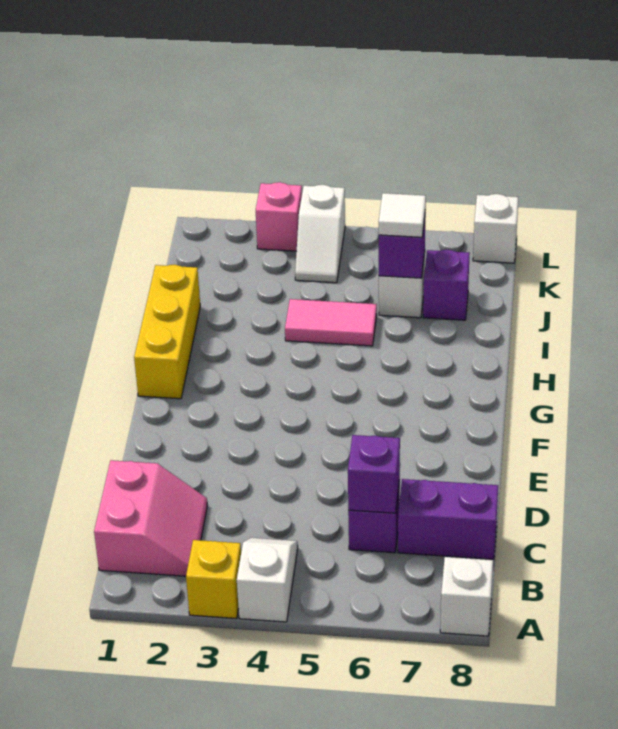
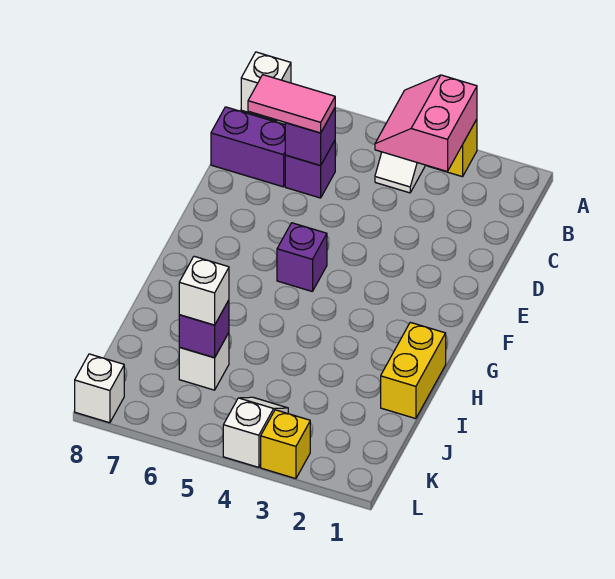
pink slope B1:C2 level 1 top 1 -> pink slope A3:B4 level 2 top 3
yellow brick G1:I1 level 1 -> yellow brick H1:I1 level 1
pink tile I4:I5 level 1 -> pink tile C6:C7 level 3
white tile J6 level 3 -> white brick J6 level 3
purple brick J7 level 1 -> purple brick F5 level 1
pink brick L3 level 1 -> yellow brick L3 level 1

